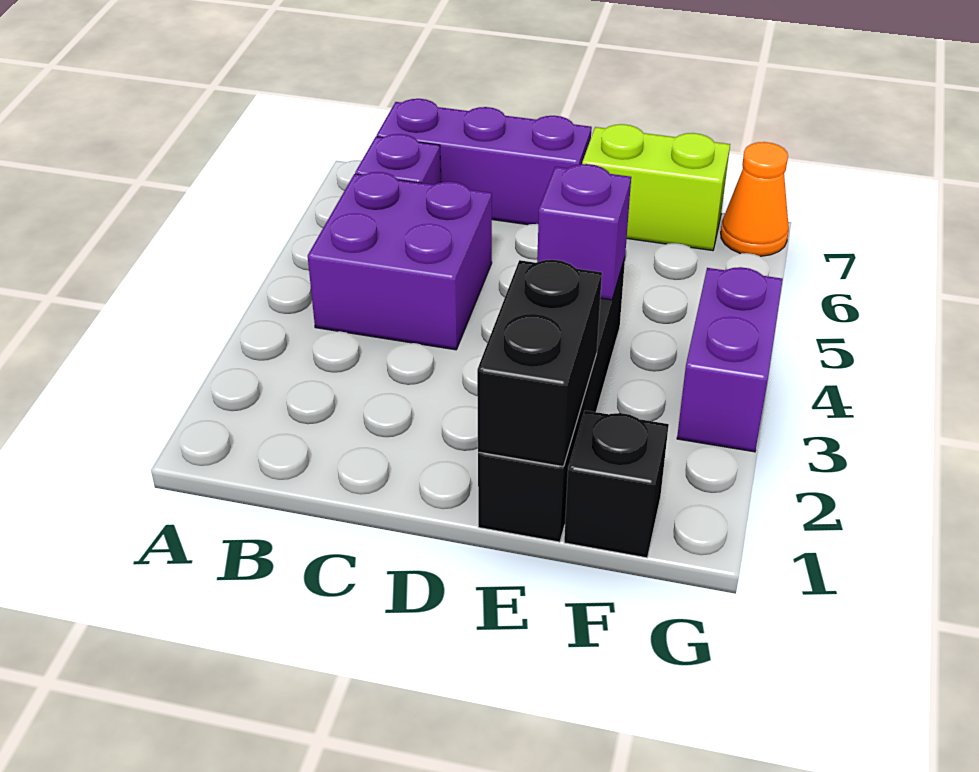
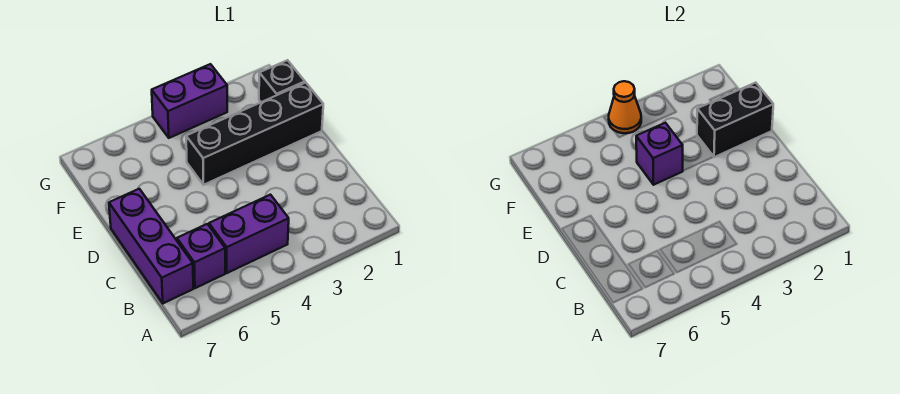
purple brick B4:C5 level 1 -> purple brick B4:B5 level 1
lime brick E7:F7 level 1 -> none
orange cone G7 level 1 -> orange cone G4 level 2

